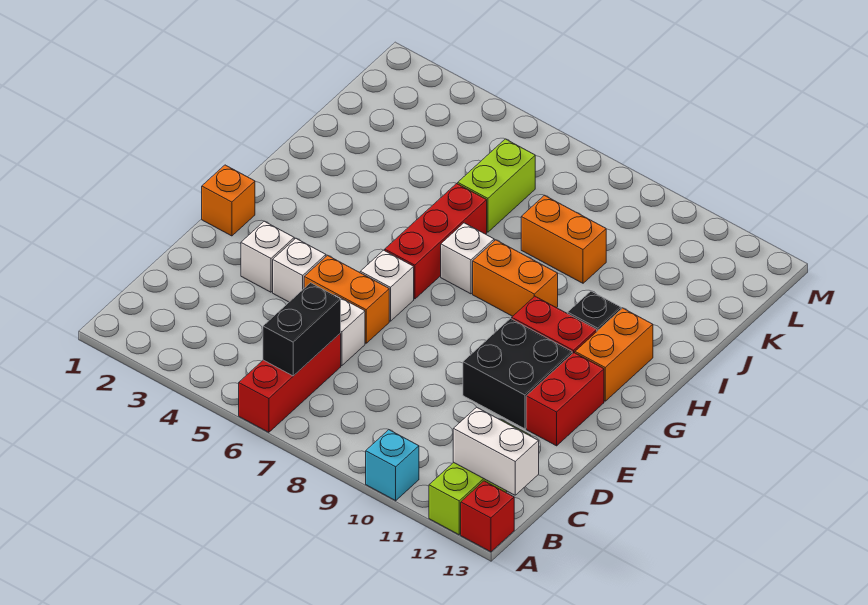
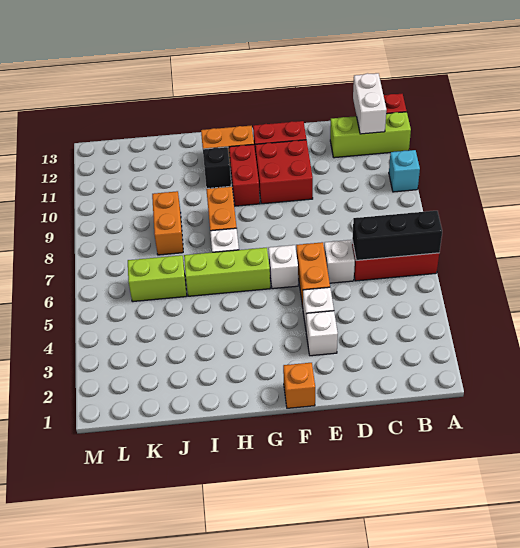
black brick B6:C6 level 2 -> black brick A6:C6 level 2
black brick E10:F11 level 1 -> red brick E10:F11 level 1
red brick G6:I6 level 1 -> lime brick G6:I6 level 1

